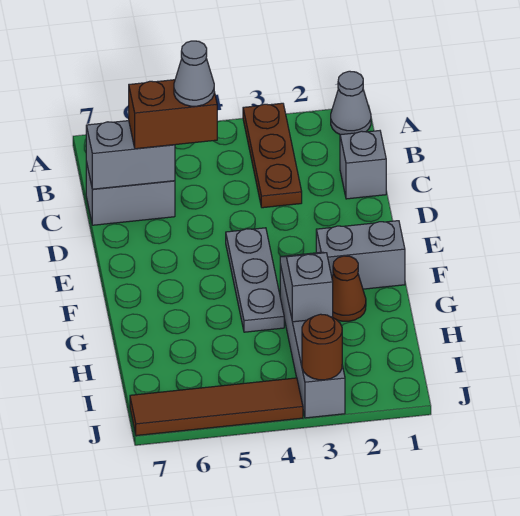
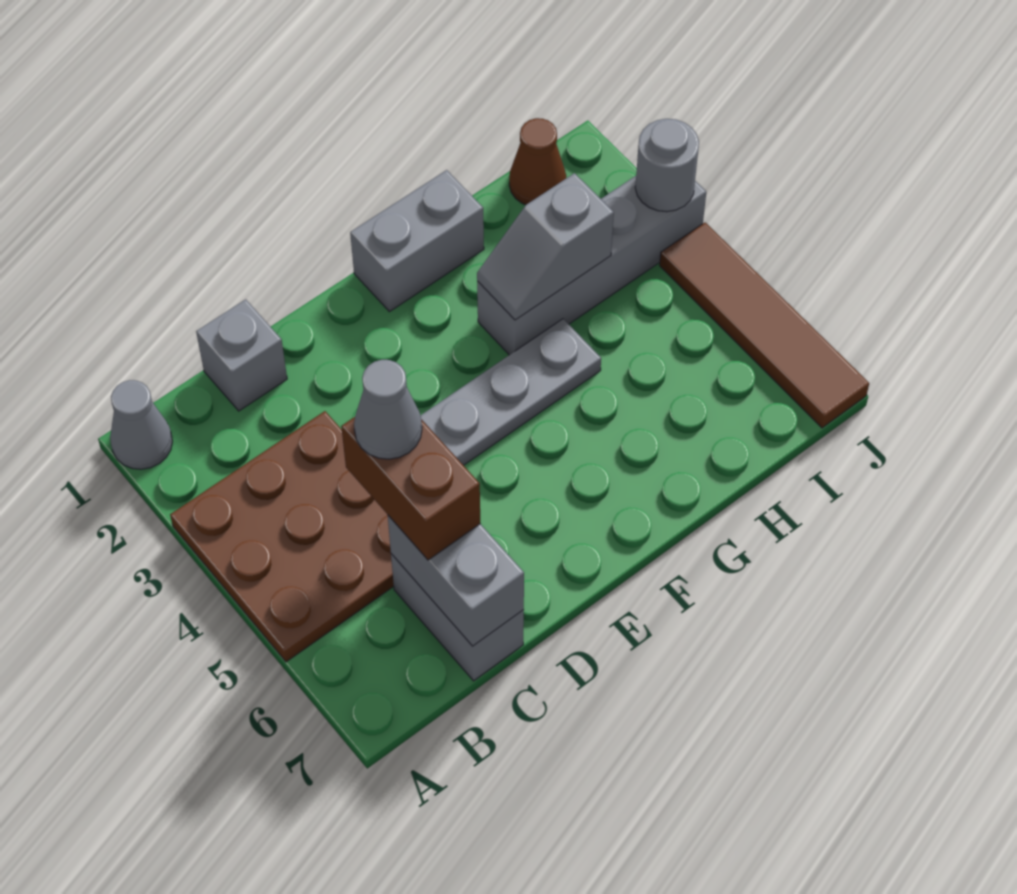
brown plate A3:C3 level 1 -> brown plate A3:C5 level 1
grey brick F1:F2 level 1 -> grey brick F1:G1 level 1
brown cone G2 level 1 -> brown cone I1 level 1
brown round brick J3 level 2 -> grey round brick J3 level 2

